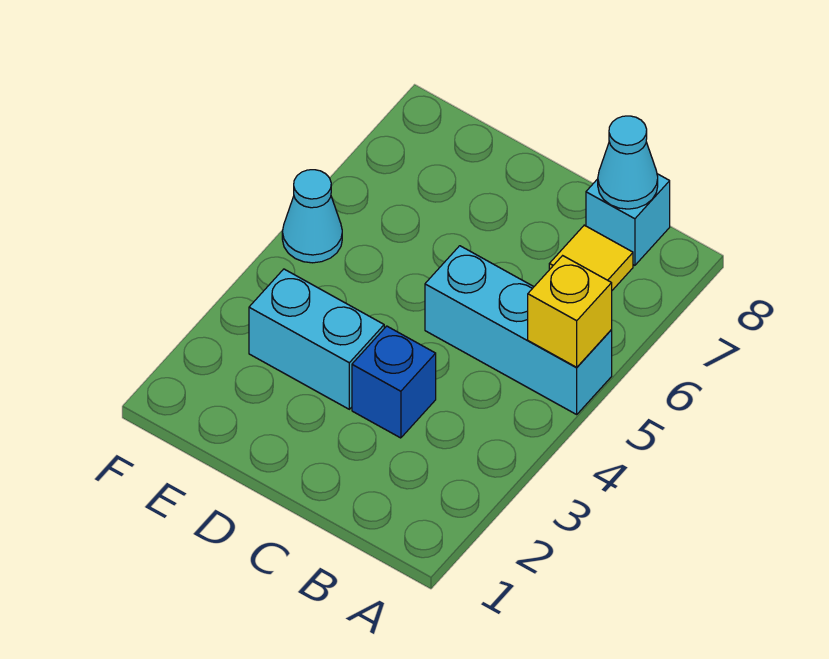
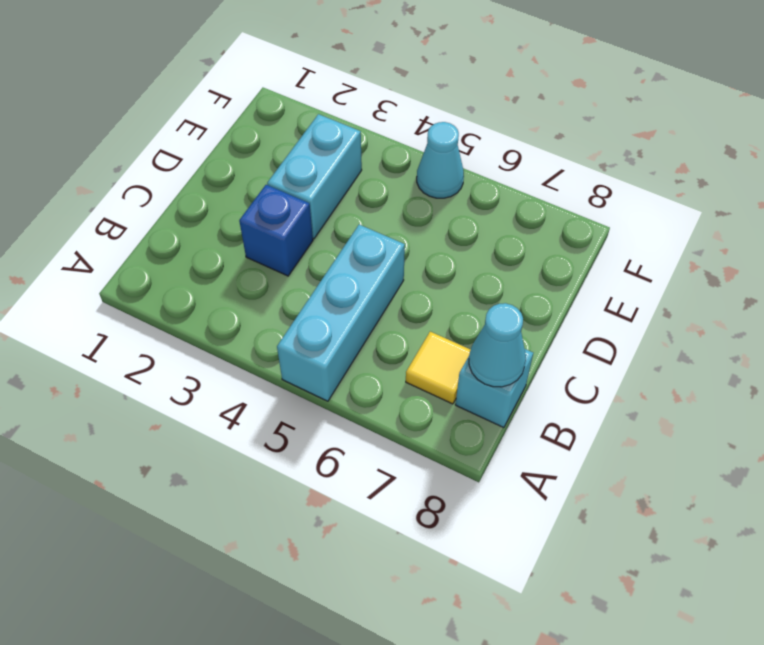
yellow brick A5 level 2 -> none

